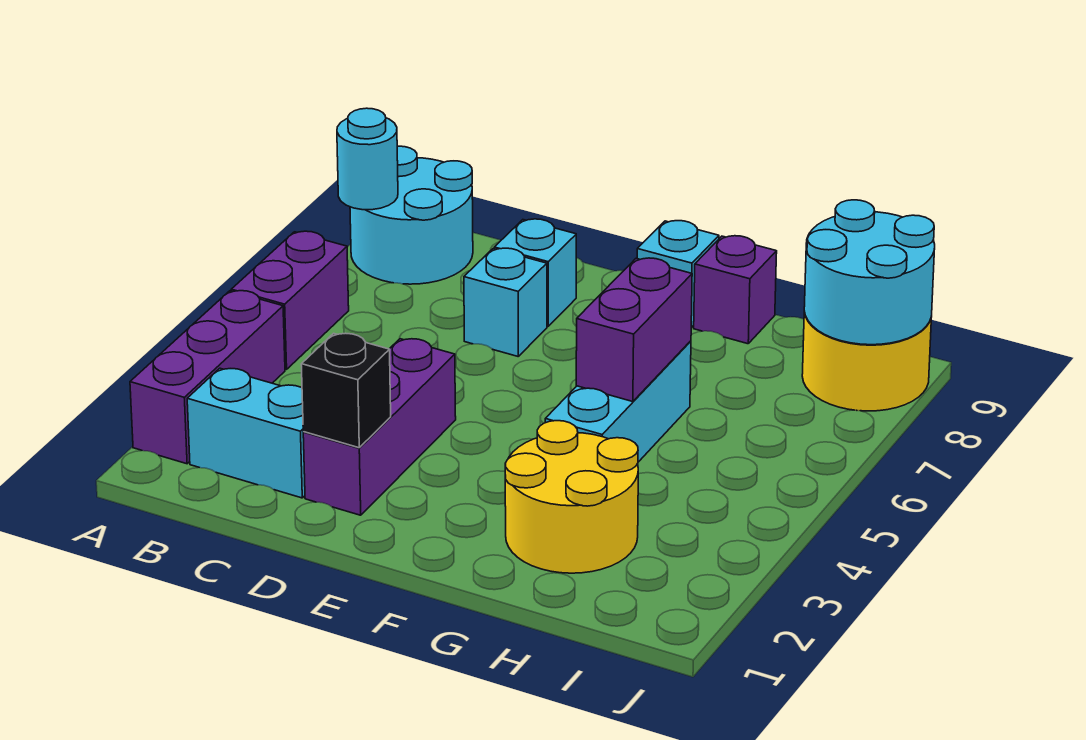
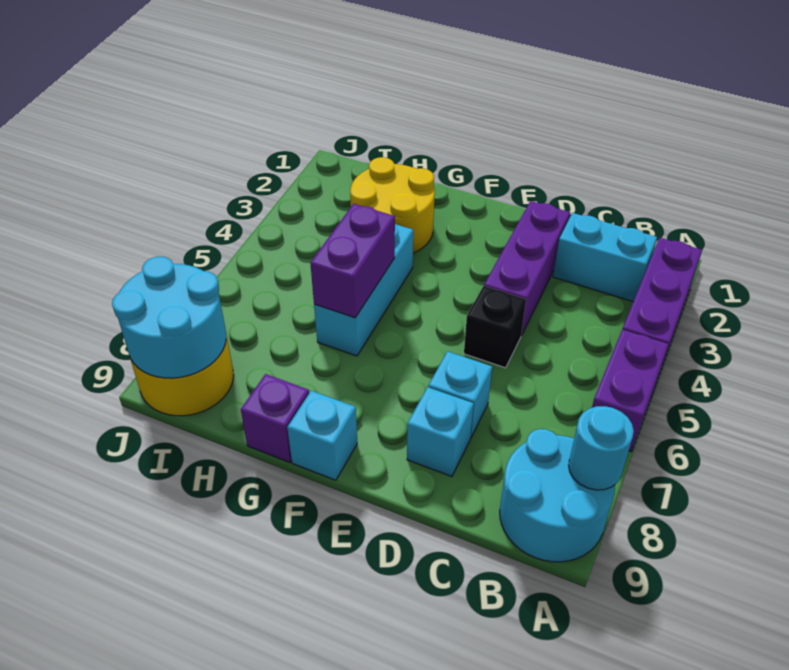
black brick D2 level 2 -> black brick D5 level 1

